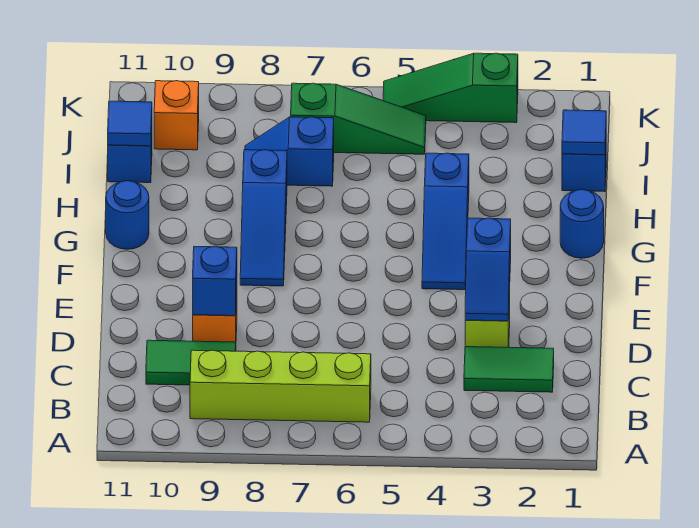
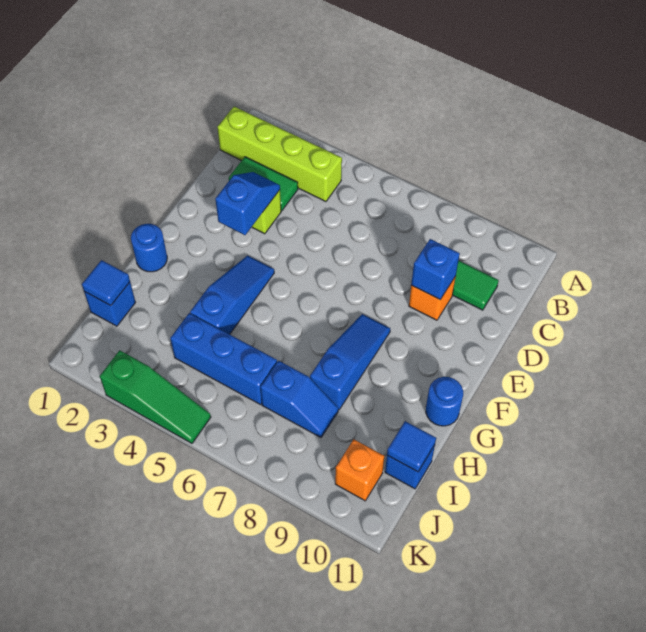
lime brick B6:B9 level 1 -> lime brick B1:B4 level 1
none -> blue brick I4:I6 level 1
green slope J5:J7 level 1 top 7 -> none

